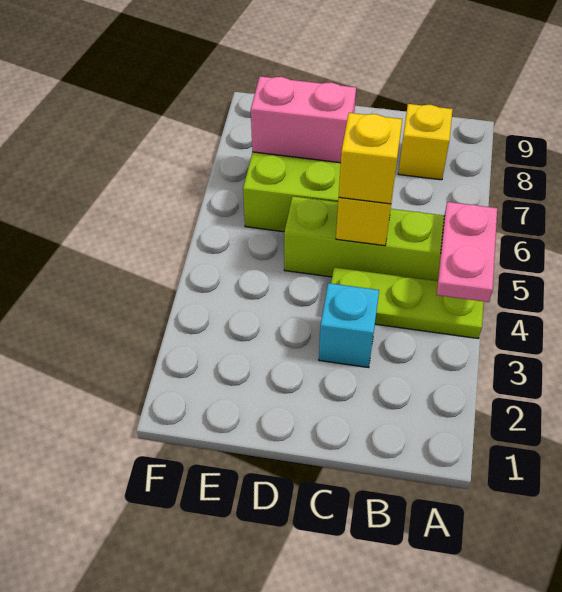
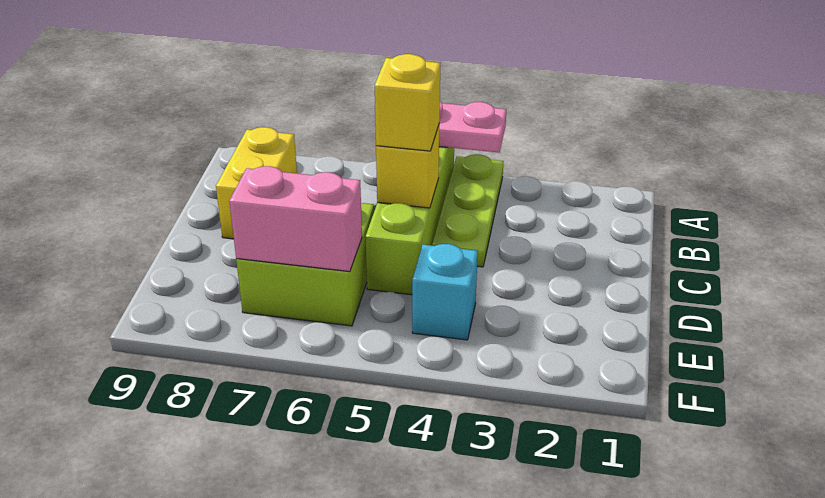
yellow brick B8 level 1 -> yellow brick B8:C8 level 1
cyan brick C3 level 1 -> cyan brick E4 level 1
pink brick D7:E7 level 2 -> pink brick E6:E7 level 2

